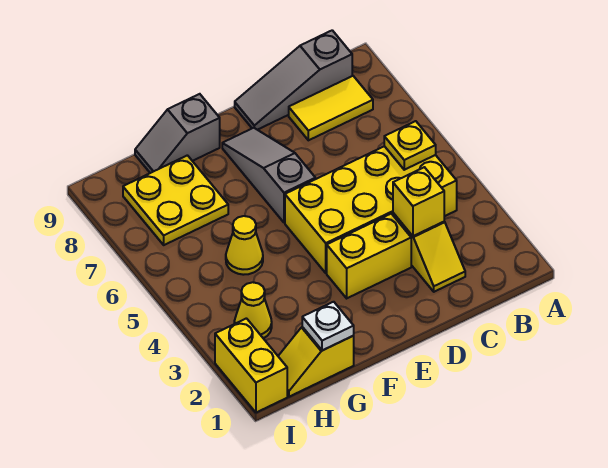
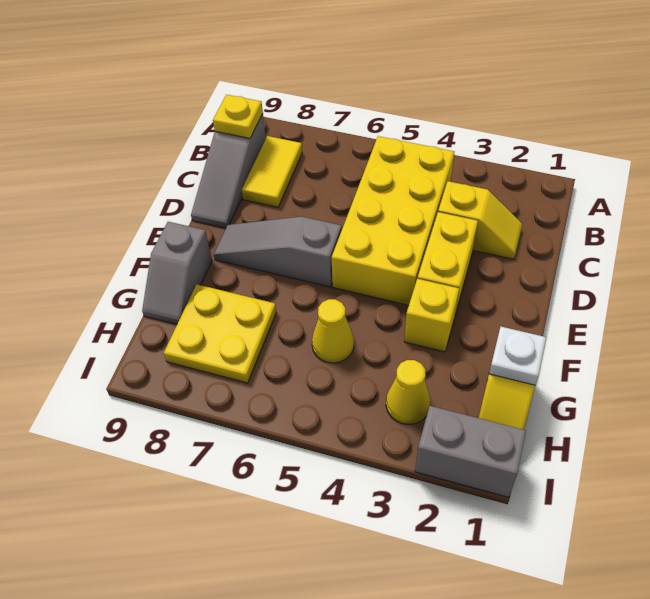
yellow plate B5 level 2 -> yellow plate B9 level 2
yellow brick C3 level 2 -> yellow brick F3 level 1
yellow brick I1:I2 level 1 -> grey brick I1:I2 level 1

